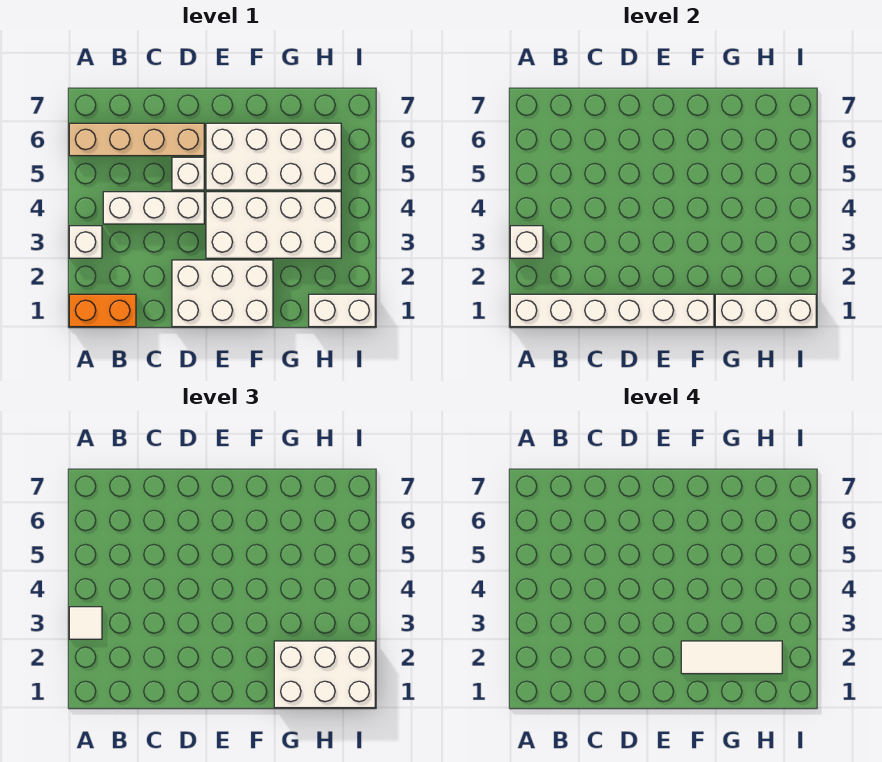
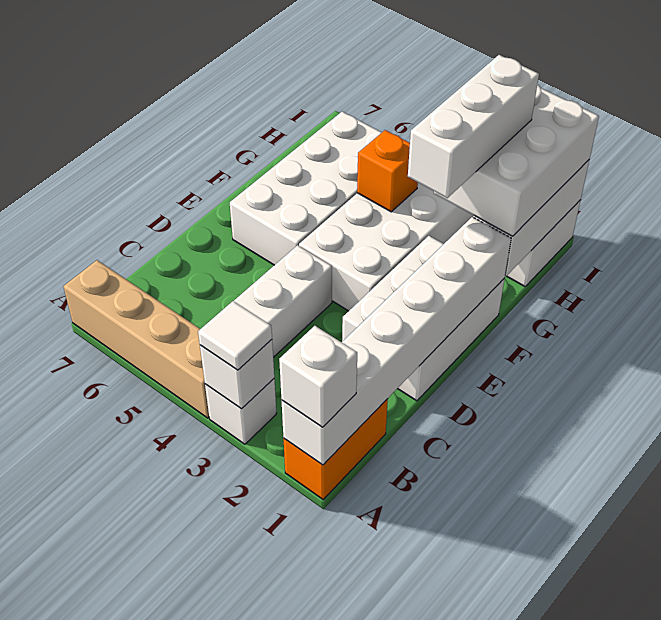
tan brick A6:D6 level 1 -> tan brick A4:A7 level 1
white brick D5 level 1 -> white brick A1 level 3
white tile F2:H2 level 4 -> white brick F2:H2 level 4
none -> orange brick G4 level 2

